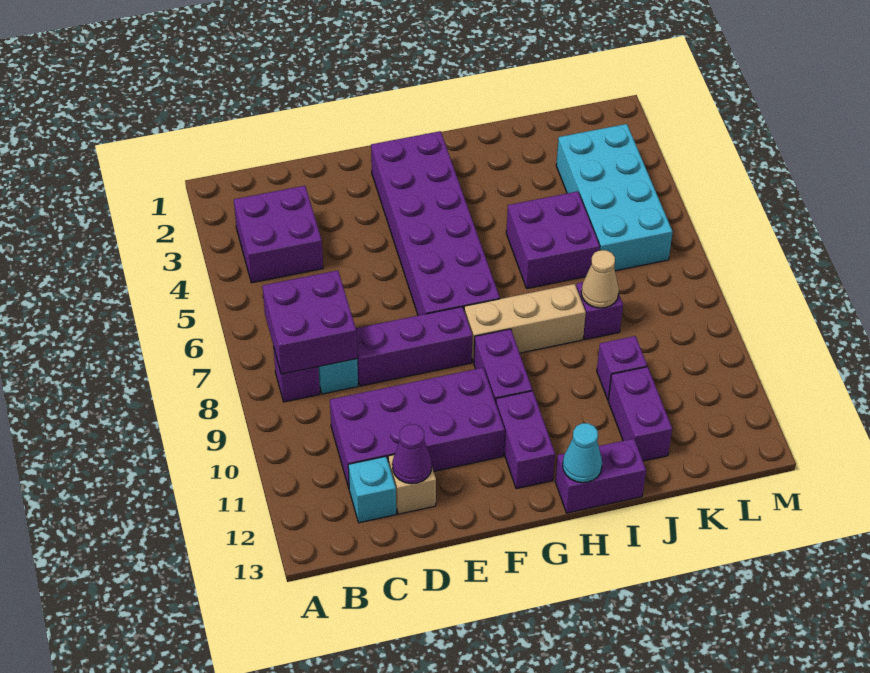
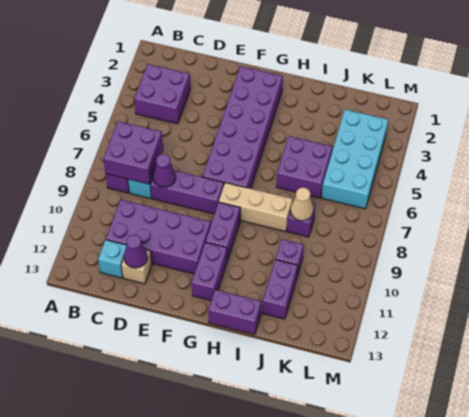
none -> purple cone D8 level 2
cyan cone H13 level 2 -> none

